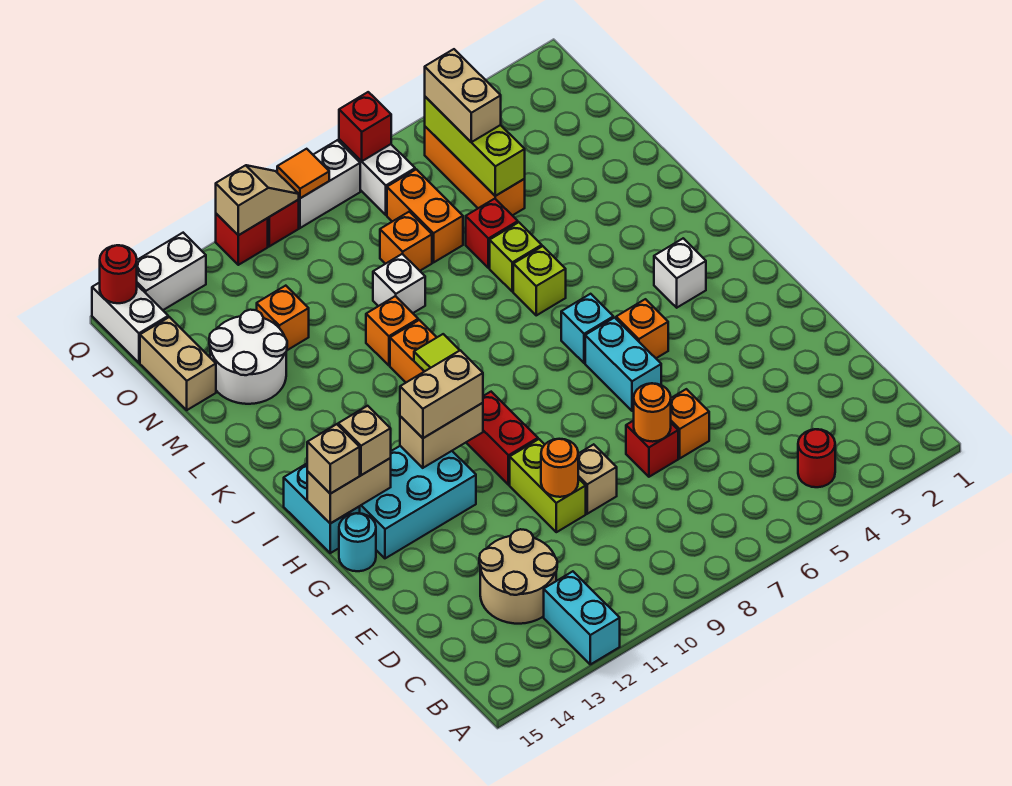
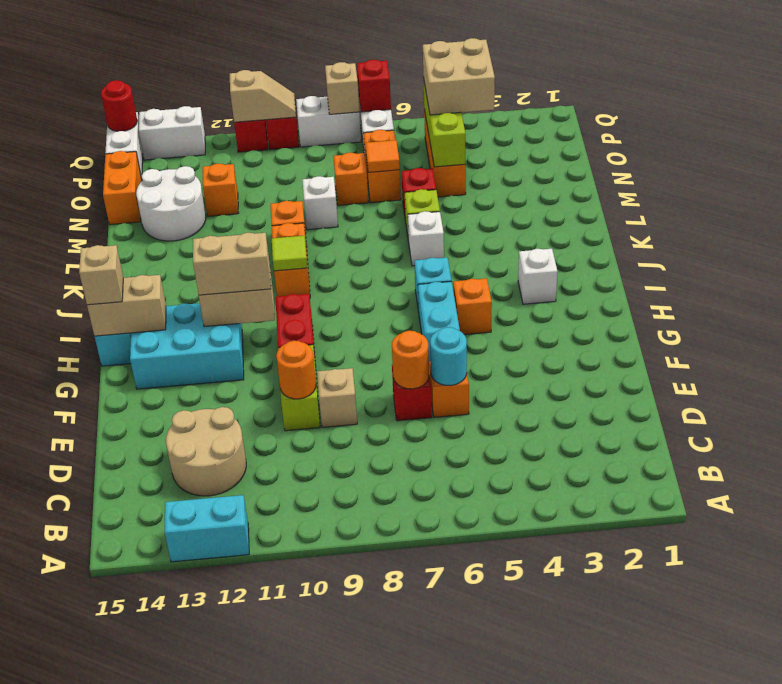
cyan brick A12:B12 level 1 -> cyan brick A12:A13 level 1
red round brick B4 level 1 -> none
cyan round brick G15 level 1 -> cyan round brick E6 level 2
tan brick H14 level 3 -> tan brick Q8 level 2
lime brick K6 level 1 -> white brick K6 level 1
tan brick N15:O15 level 1 -> orange brick N15:O15 level 1
tan brick O5:P5 level 3 -> tan brick O4:P5 level 3
orange tile Q9 level 2 -> orange tile N7 level 2

